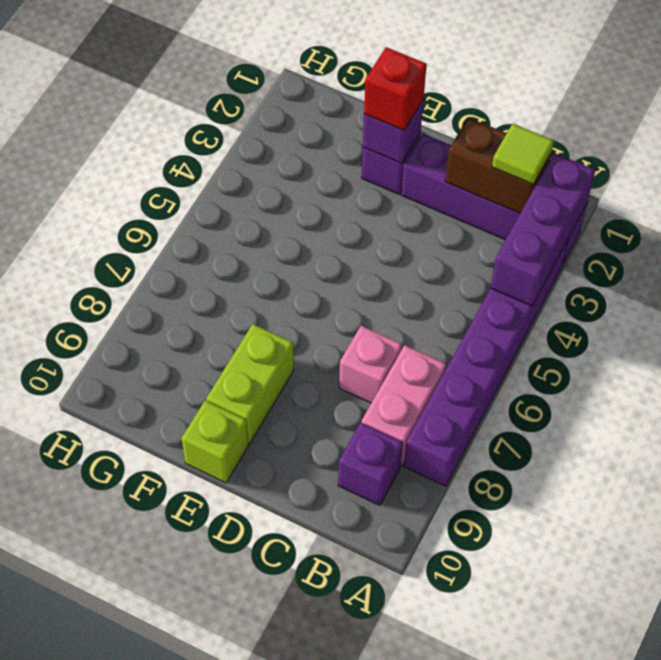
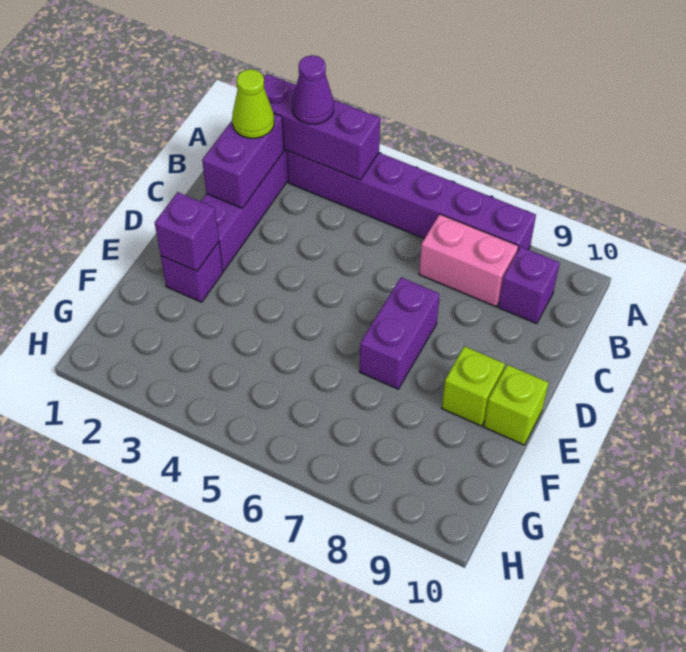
none -> purple cone A3 level 3
brown brick B2:C2 level 2 -> purple brick B2:C2 level 2
lime tile B2 level 3 -> lime cone B2 level 3
pink brick C7 level 1 -> none
none -> purple brick D7:E7 level 1
red brick E2 level 3 -> none
lime brick E8:E9 level 1 -> lime brick E9 level 1

